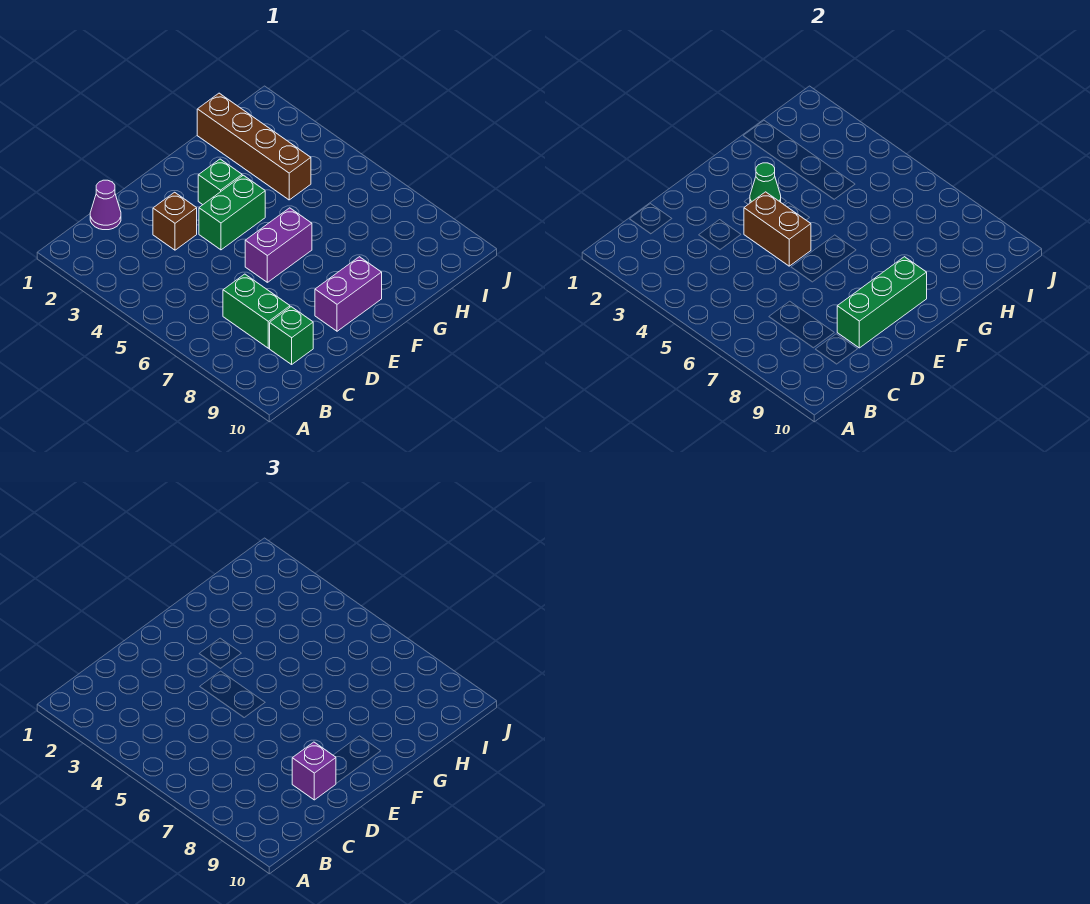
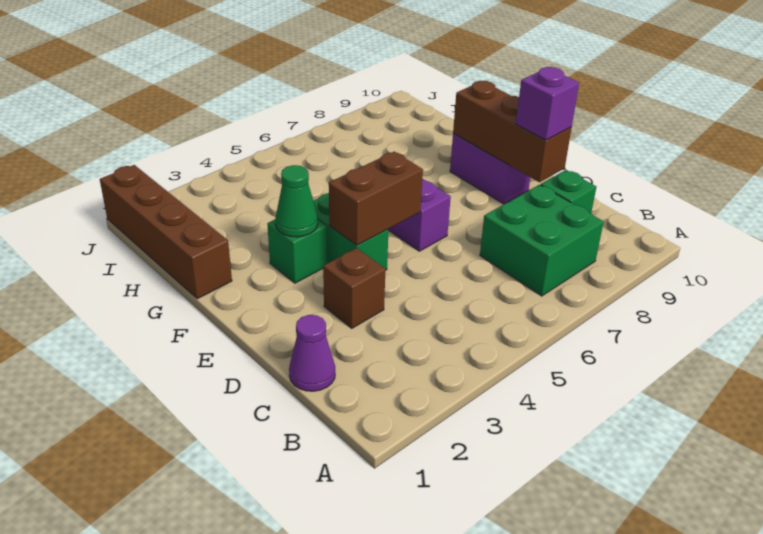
green brick C7:C8 level 1 -> green brick B7:C8 level 1
green brick D9:F9 level 2 -> brown brick D9:F9 level 2
brown brick H1:H4 level 1 -> brown brick G1:J1 level 1

